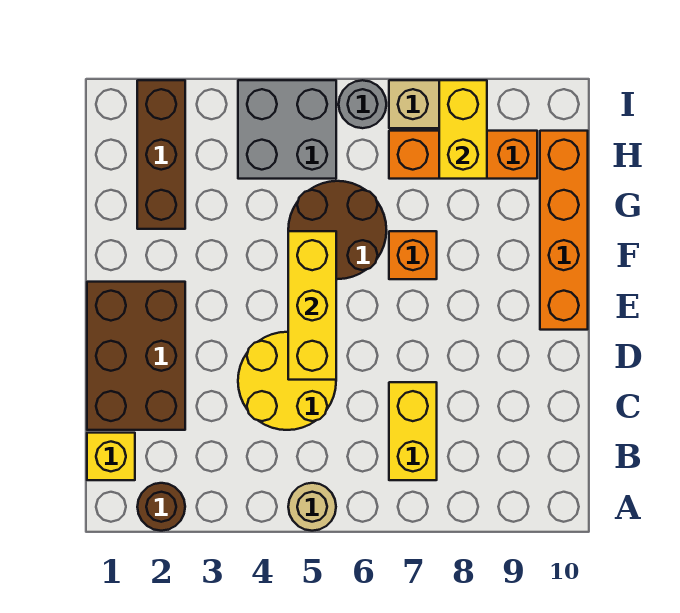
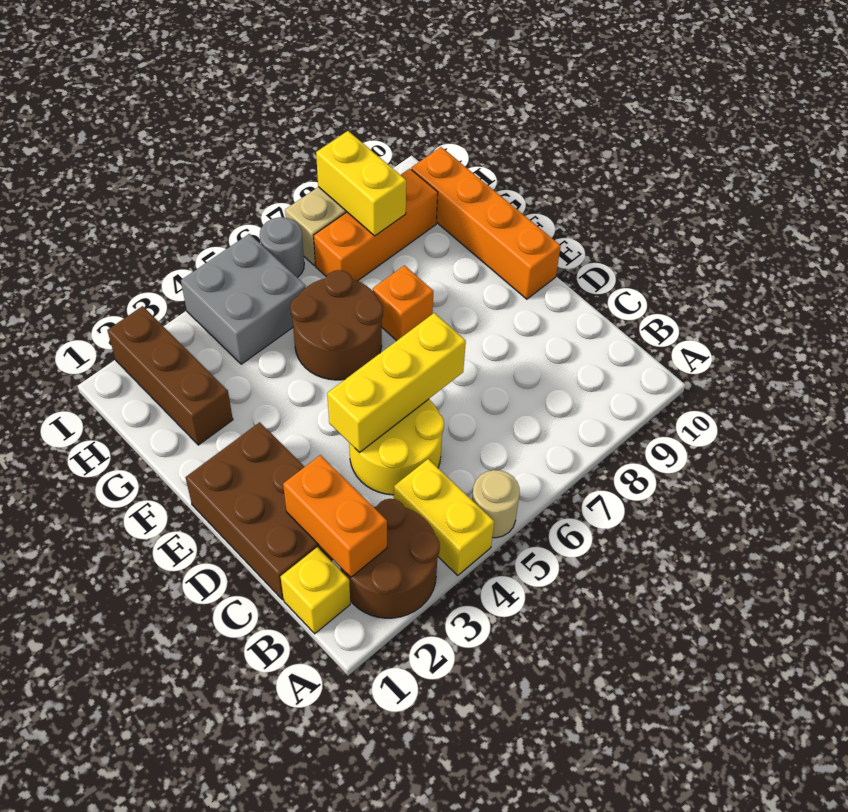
brown round brick A2 level 1 -> brown round brick A2:B3 level 1
none -> orange brick B2:C2 level 2
yellow brick B7:C7 level 1 -> yellow brick A4:B4 level 1
yellow brick D5:F5 level 2 -> yellow brick D4:D6 level 2

